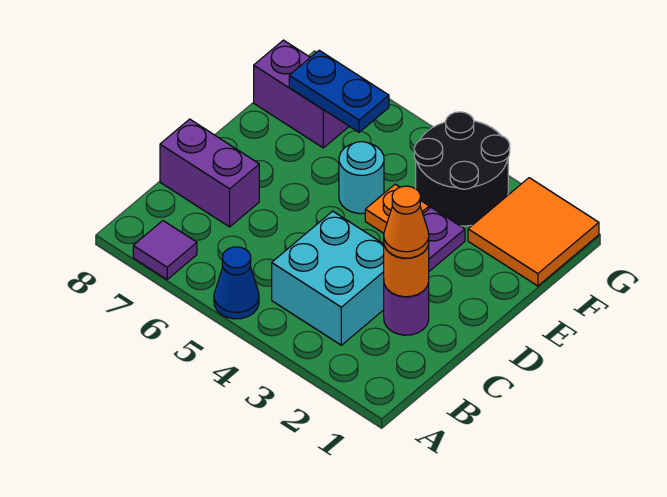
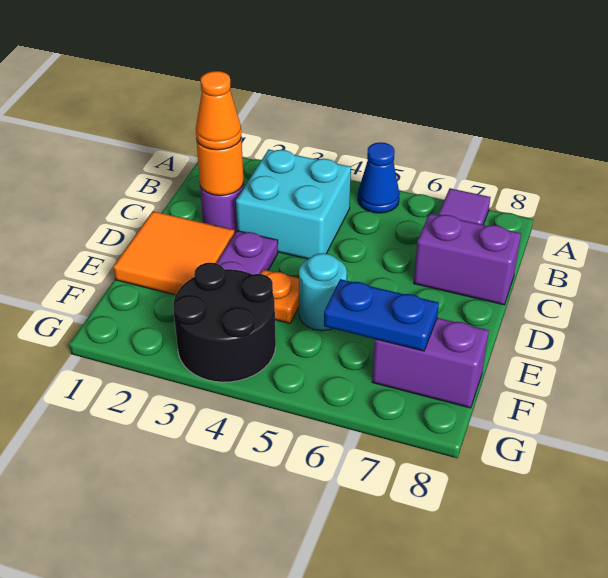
orange tile F1:G2 level 1 -> orange tile D1:E2 level 1

